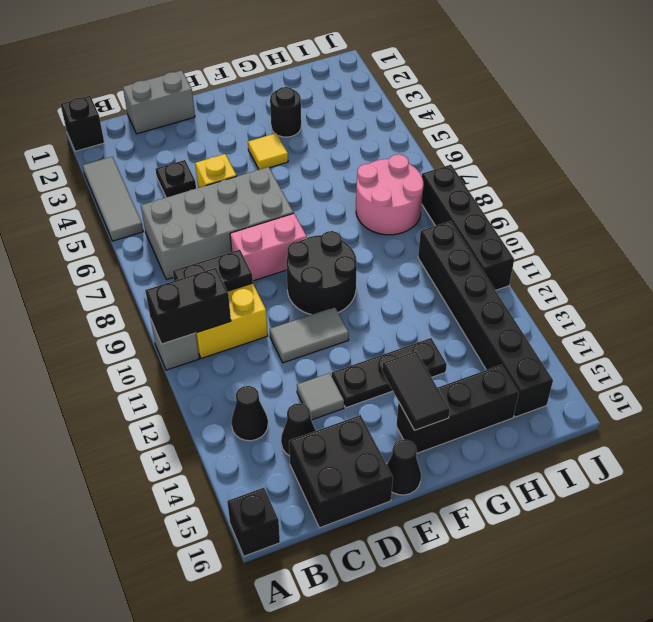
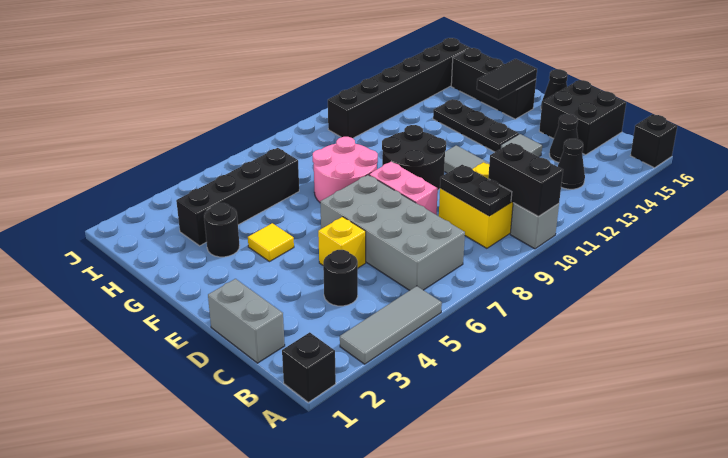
black plate C4 level 1 -> black round brick C4 level 1
pink round brick H7:I8 level 1 -> pink round brick F7:G8 level 1
black brick J8:J11 level 1 -> black brick H3:H6 level 1

